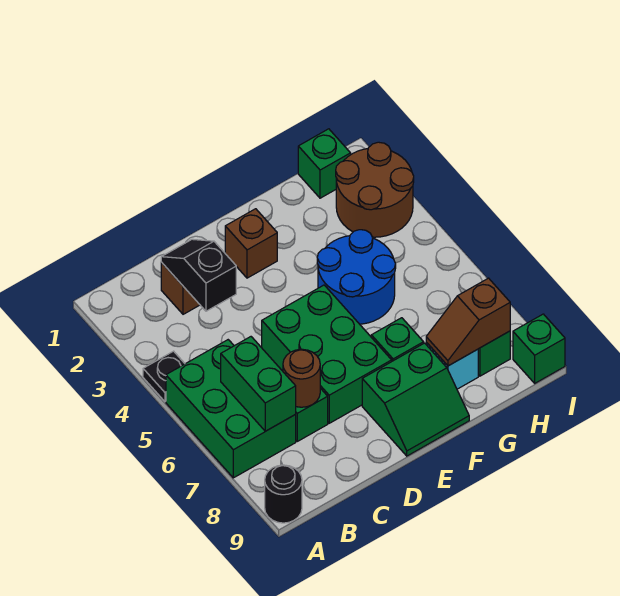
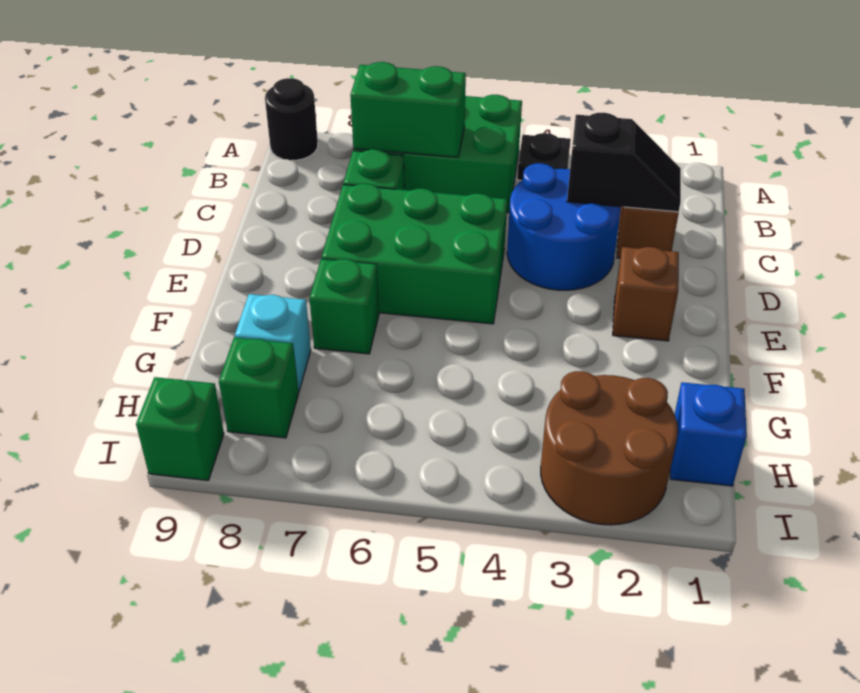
brown round brick C7 level 2 -> none
green slope E8:F9 level 1 top 8 -> none
blue round brick F4:G5 level 1 -> blue round brick C3:D4 level 1
brown slope G8:H8 level 2 top H -> none
green brick H1 level 1 -> blue brick H1 level 1

